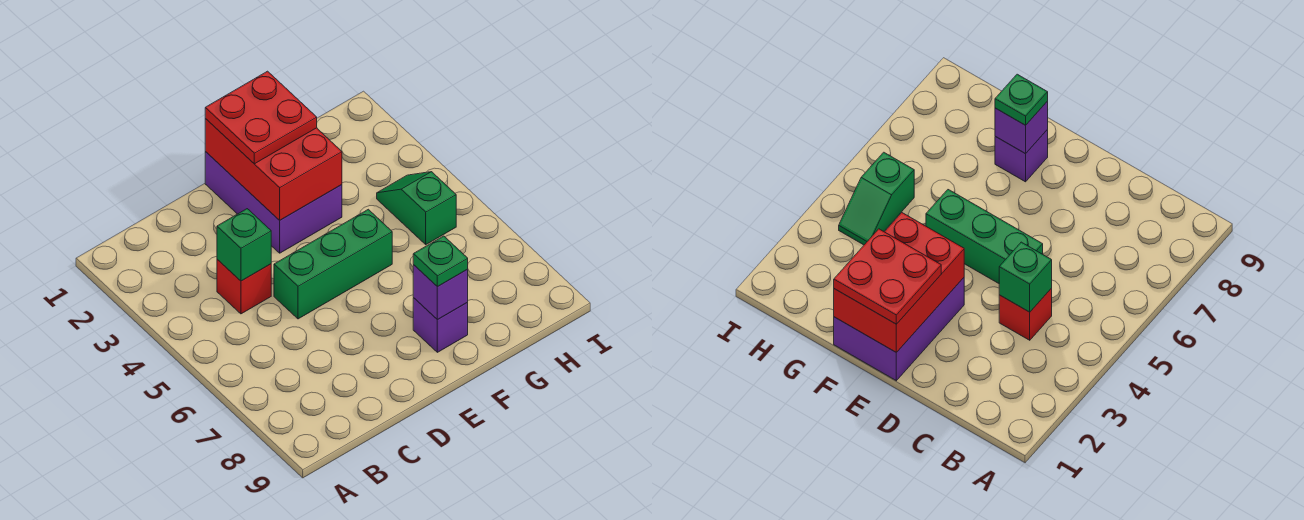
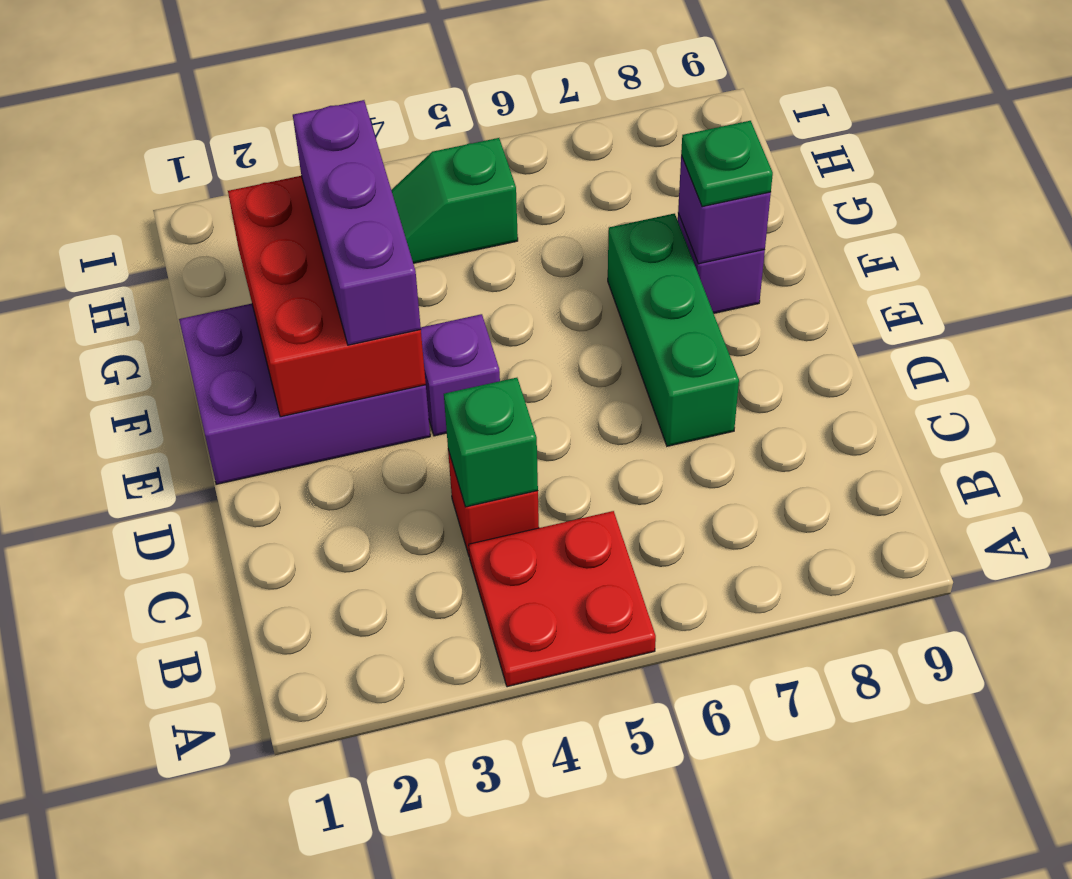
green brick D5:F5 level 1 -> green brick D7:F7 level 1
red brick E1:F3 level 2 -> red brick E2:G3 level 2
red plate E1:F2 level 3 -> red plate A4:B5 level 1
none -> purple brick E3:G3 level 3
none -> purple brick E4 level 1

